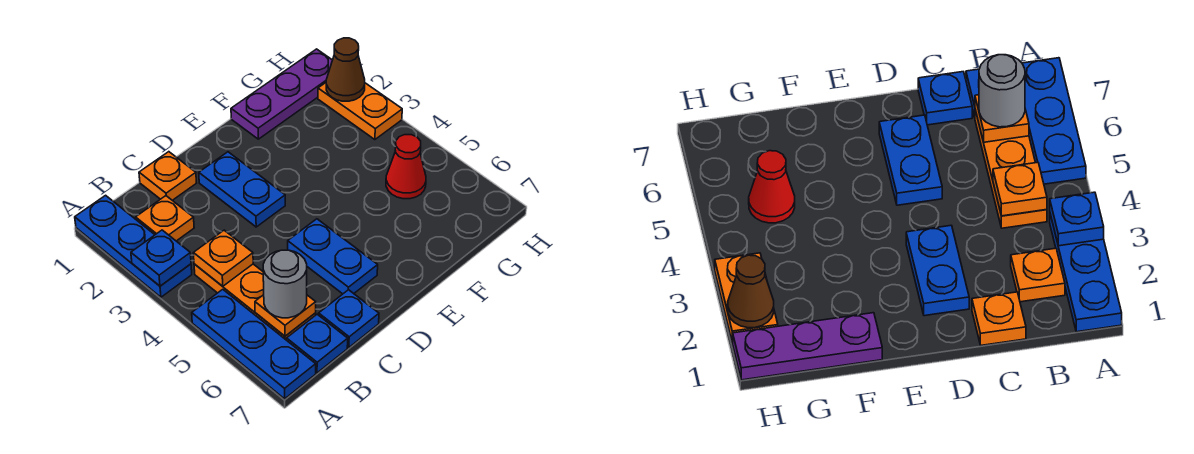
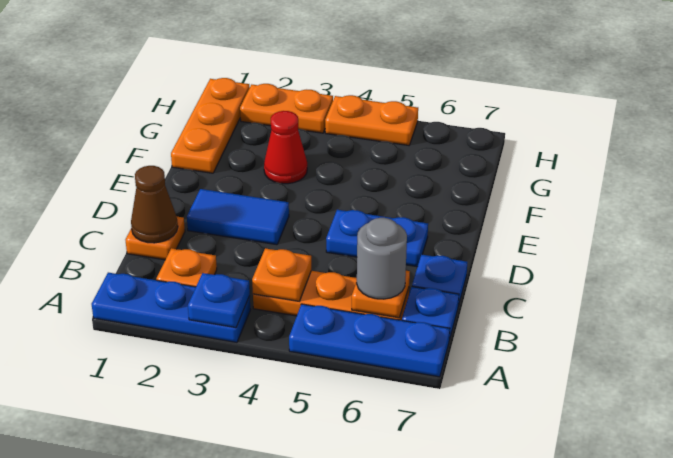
blue plate D2:D3 level 1 -> blue tile D2:D3 level 1
purple plate F1:H1 level 1 -> orange plate F1:H1 level 1
red cone G5 level 1 -> red cone F3 level 1
brown cone H2 level 2 -> brown cone C1 level 2
none -> orange plate H4:H5 level 1

